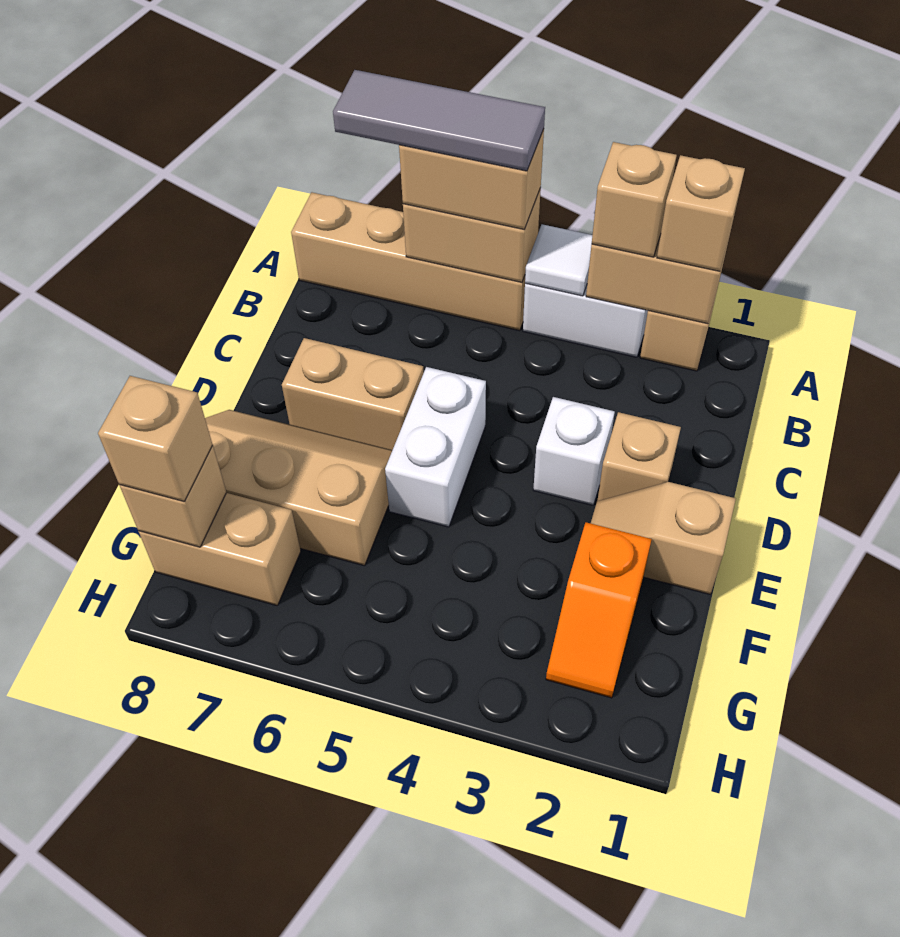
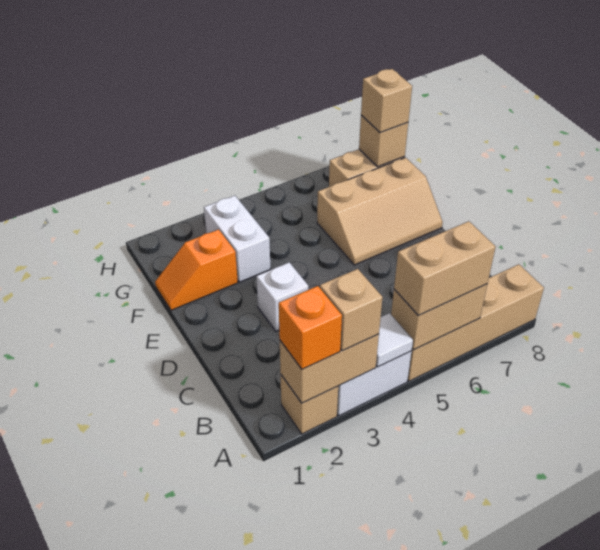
tan brick A2 level 3 -> orange brick A2 level 3
grey tile A5:A7 level 4 -> none
tan brick D2 level 1 -> none
white brick D5:E5 level 1 -> white brick F3:G3 level 1
tan brick D6:D7 level 1 -> none
tan slope E1:E2 level 1 top 1 -> none
orange slope F2:G2 level 1 top F -> orange slope F1:F2 level 1 top 2

